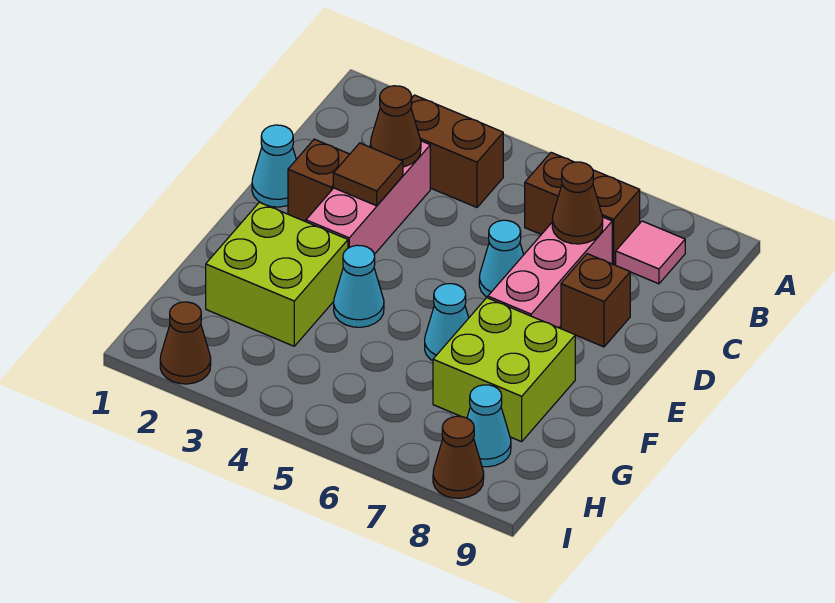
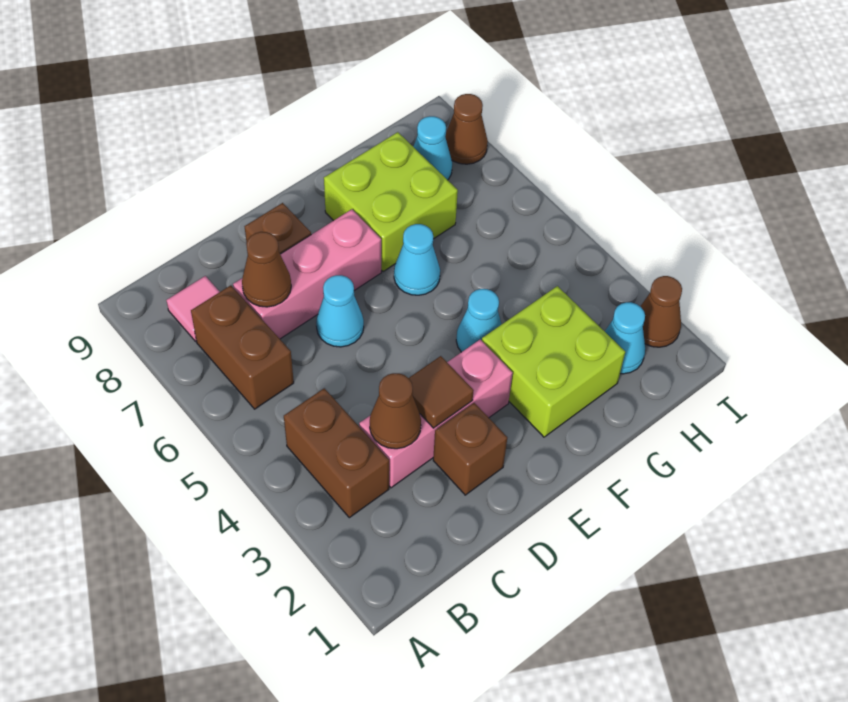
cyan cone D1 level 1 -> cyan cone H2 level 1

